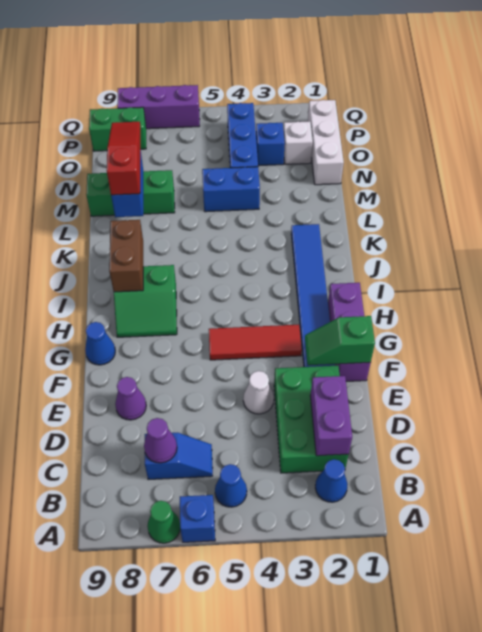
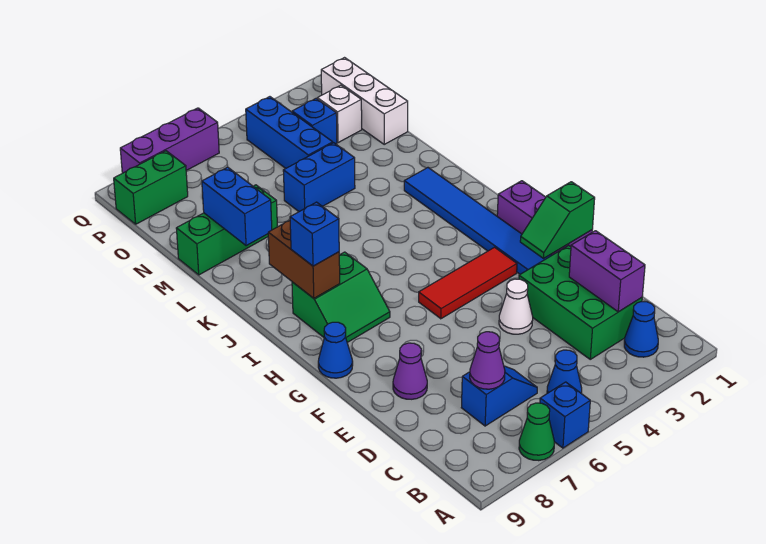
none -> blue brick I8 level 3
red slope L8:N8 level 3 top L -> none

